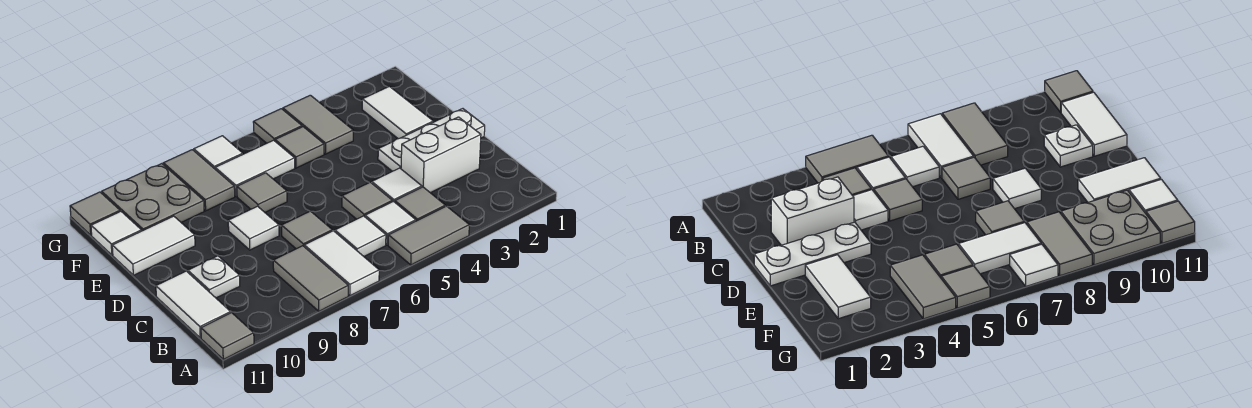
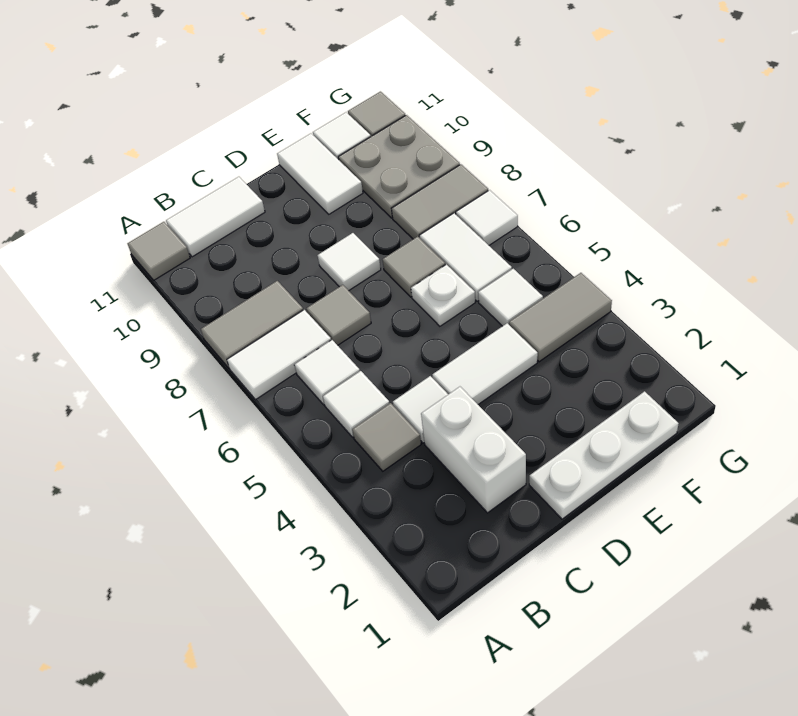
grey tile A4:A5 level 1 -> none
grey tile C5 level 1 -> none
white plate C10 level 1 -> white plate E6 level 1
white plate D1:D3 level 1 -> white plate D1:F1 level 1
white tile E2:F2 level 1 -> white tile D4:E4 level 1
grey tile F5 level 1 -> white tile F5 level 1
grey tile G5 level 1 -> none

